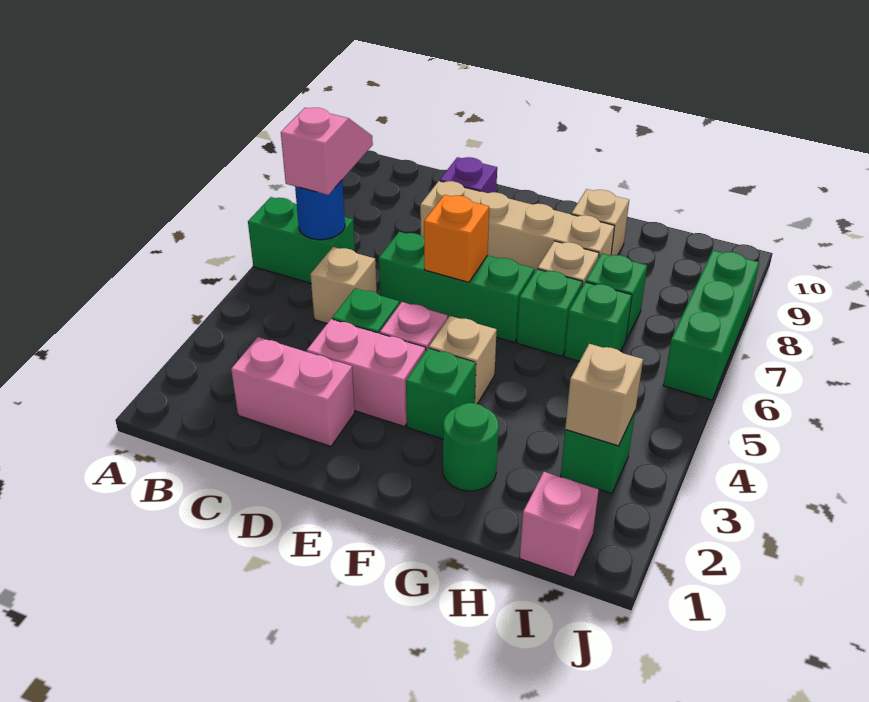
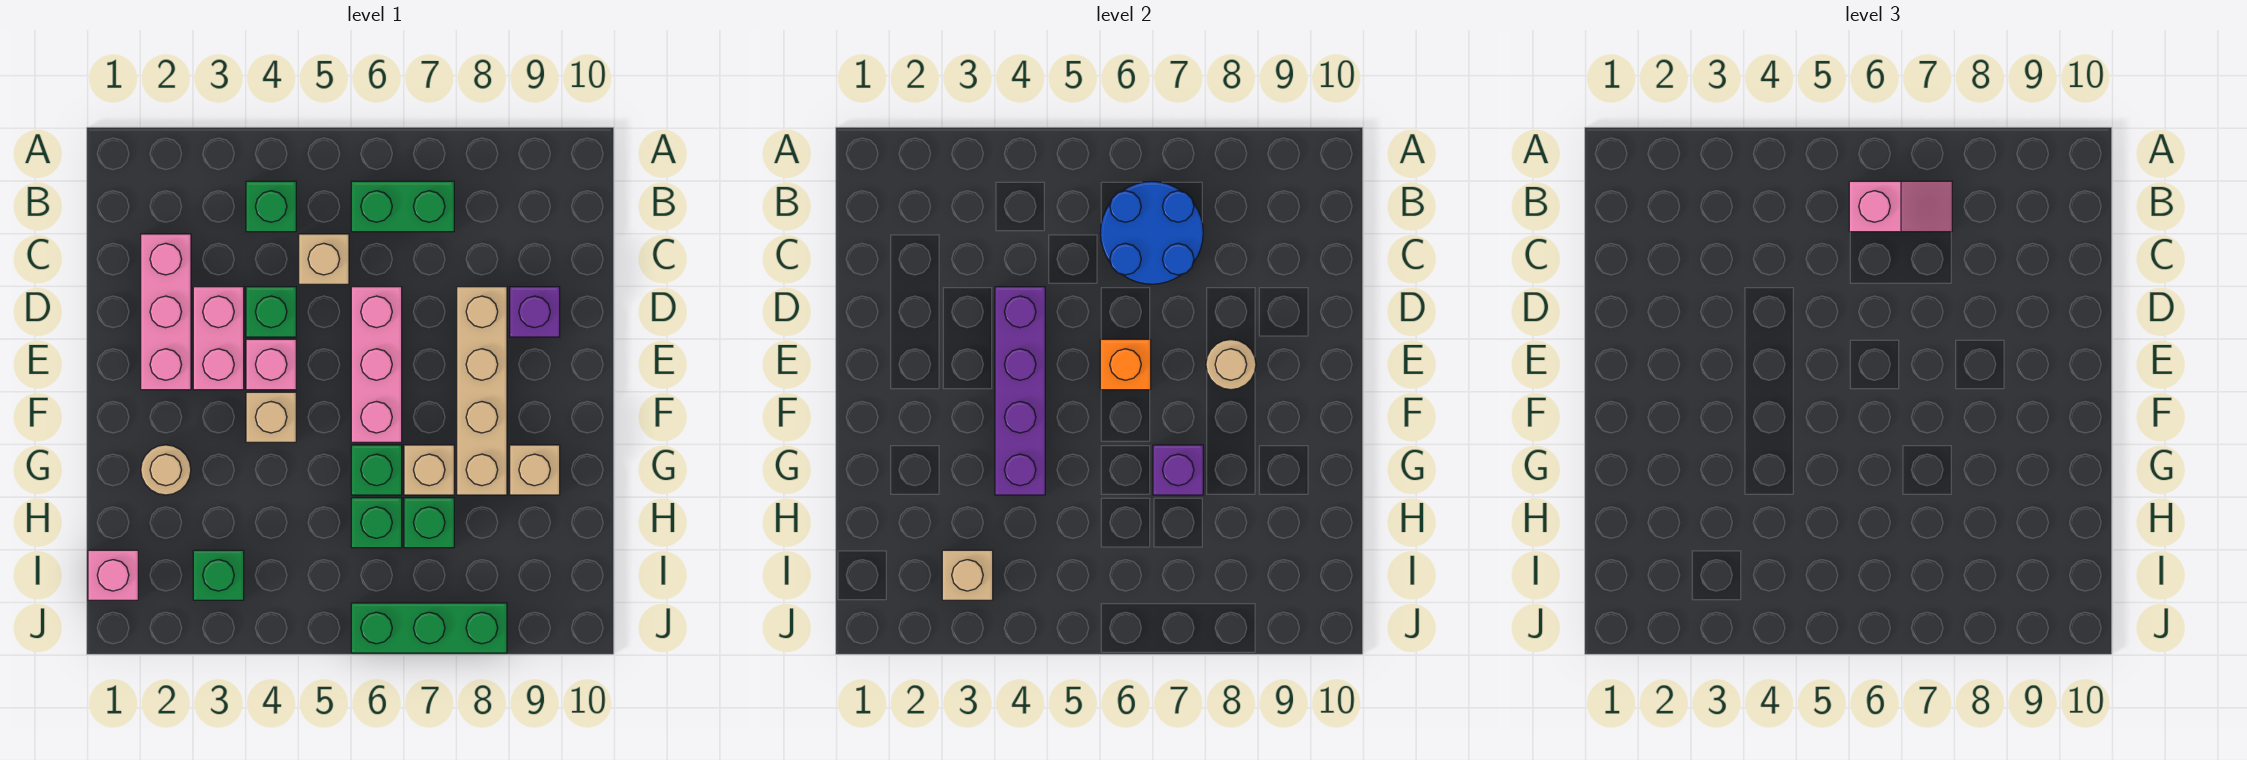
green brick A6:B6 level 1 -> green brick B6:B7 level 1
blue round brick B6 level 2 -> blue round brick B6:C7 level 2
pink brick C2:D2 level 1 -> pink brick C2:E2 level 1
none -> purple brick D4:G4 level 2
green brick D6:F6 level 1 -> pink brick D6:F6 level 1
none -> tan round brick E8 level 2
green brick F3 level 1 -> green brick B4 level 1
green round brick G2 level 1 -> tan round brick G2 level 1
none -> purple brick G7 level 2

